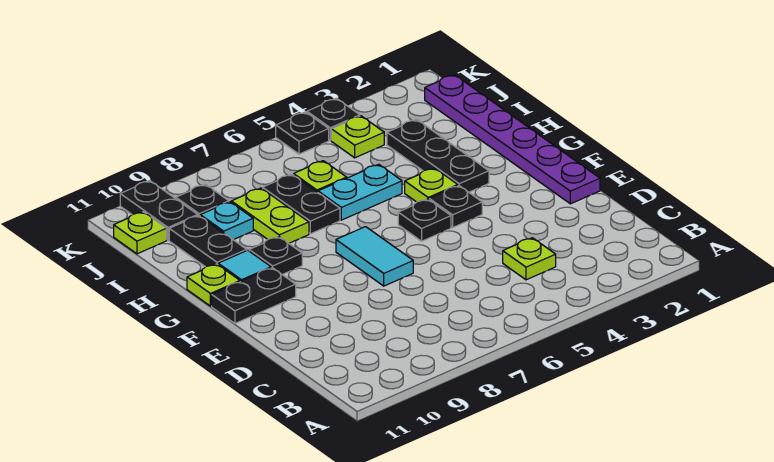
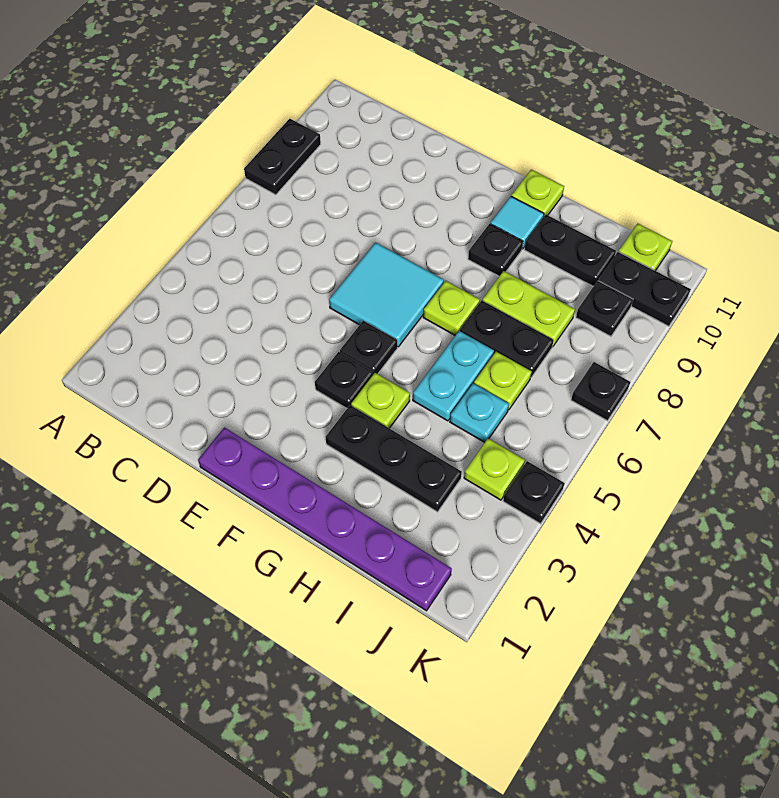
lime plate C4 level 1 -> lime plate G7 level 1
cyan tile E7:F7 level 1 -> cyan tile E6:F7 level 1
black plate F10:F11 level 1 -> black plate A8:A9 level 1
cyan plate I9 level 1 -> cyan plate I5 level 1
black plate K5 level 1 -> black plate K7 level 1

